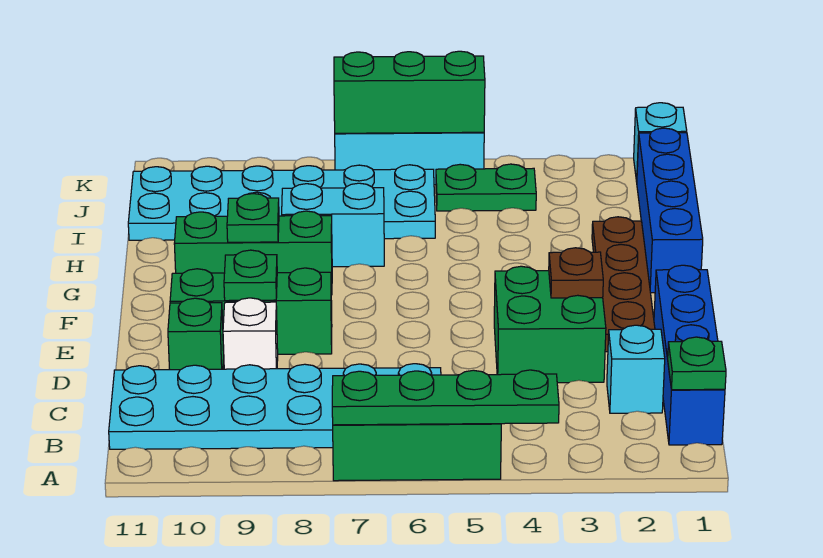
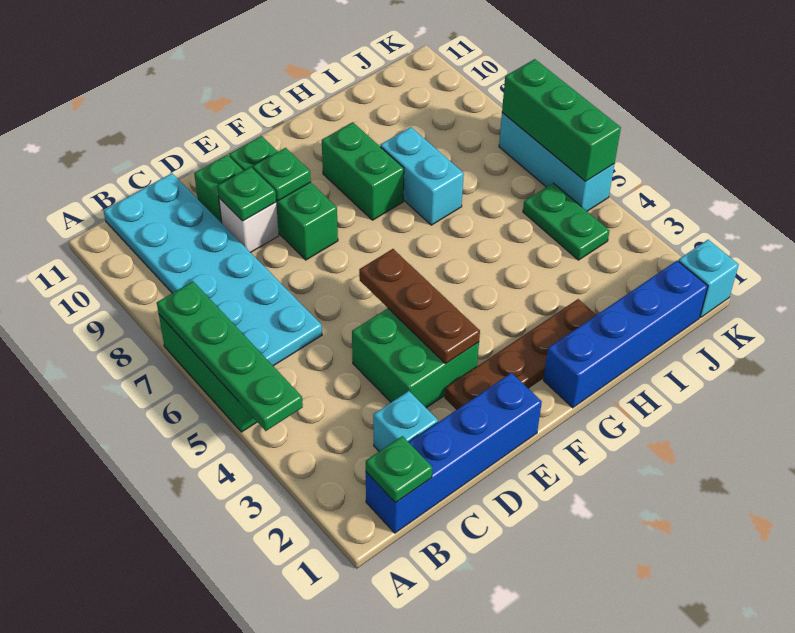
brown plate E3 level 2 -> brown plate E3:E5 level 2
green brick G8:G10 level 1 -> green brick G8:G9 level 1
green plate G9 level 2 -> green plate D9 level 2
cyan plate I6:J11 level 1 -> none

